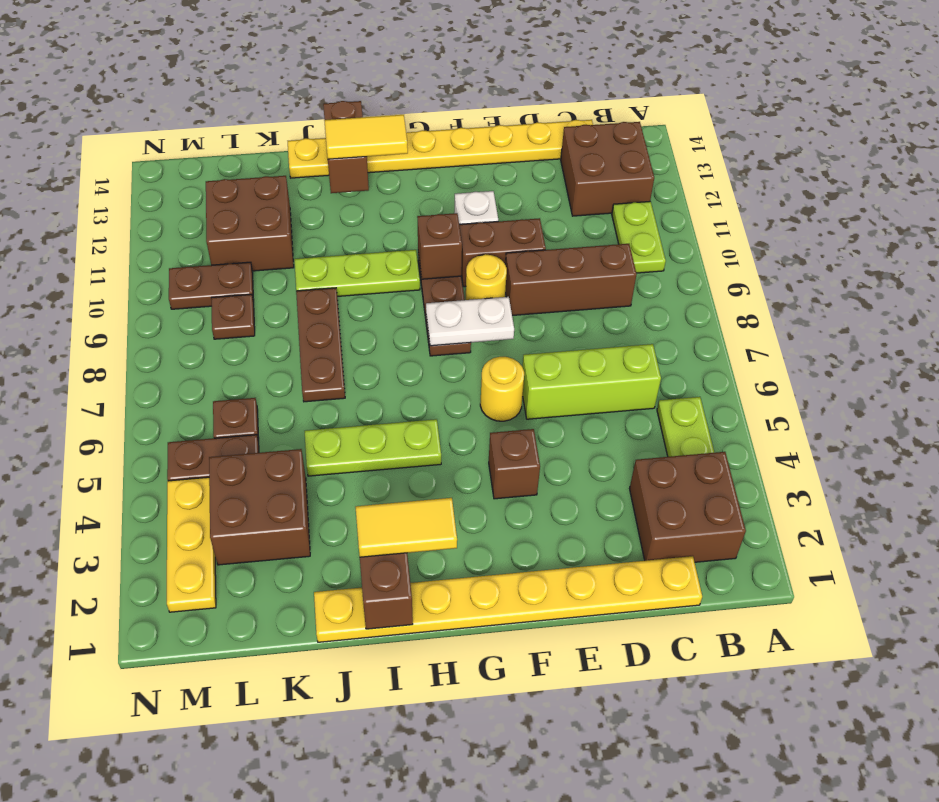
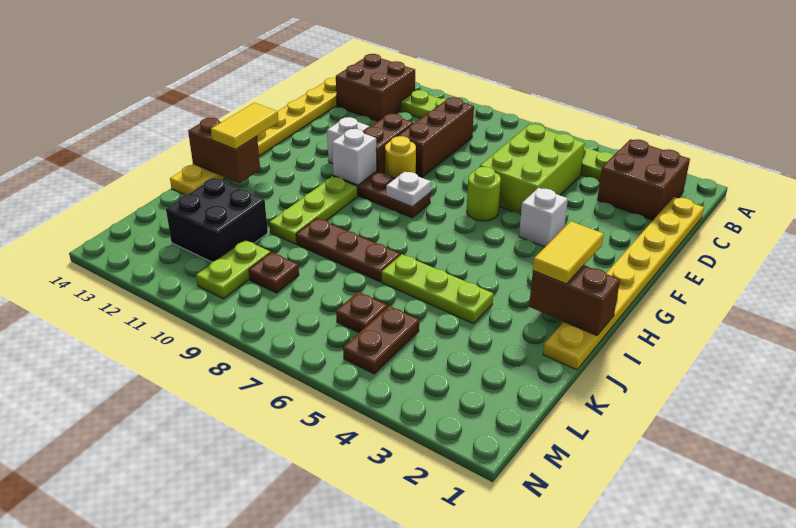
lime brick C6:E6 level 1 -> lime brick C5:E6 level 1
brown brick F4 level 1 -> white brick F4 level 1
yellow round brick F6 level 1 -> lime round brick F6 level 1
white plate F8:G8 level 2 -> white plate G8 level 2
brown brick G10 level 2 -> white brick G10 level 2
lime plate H5:J5 level 1 -> lime plate J4:J6 level 1
brown brick K3:L4 level 1 -> none
brown brick K11:L12 level 1 -> black brick K11:L12 level 1
brown plate L10:M10 level 1 -> lime plate L10:M10 level 1
yellow plate M2:M4 level 1 -> none

